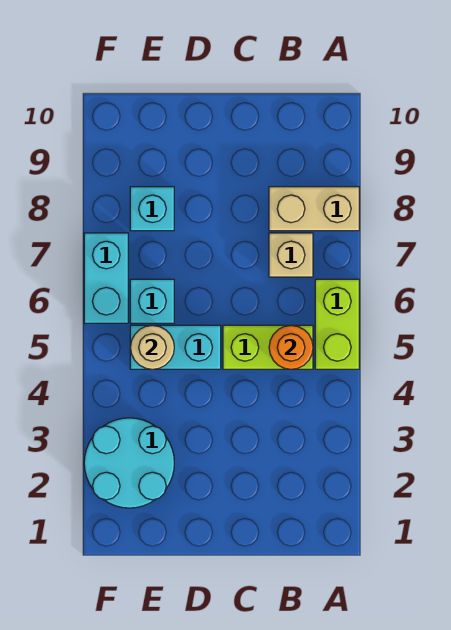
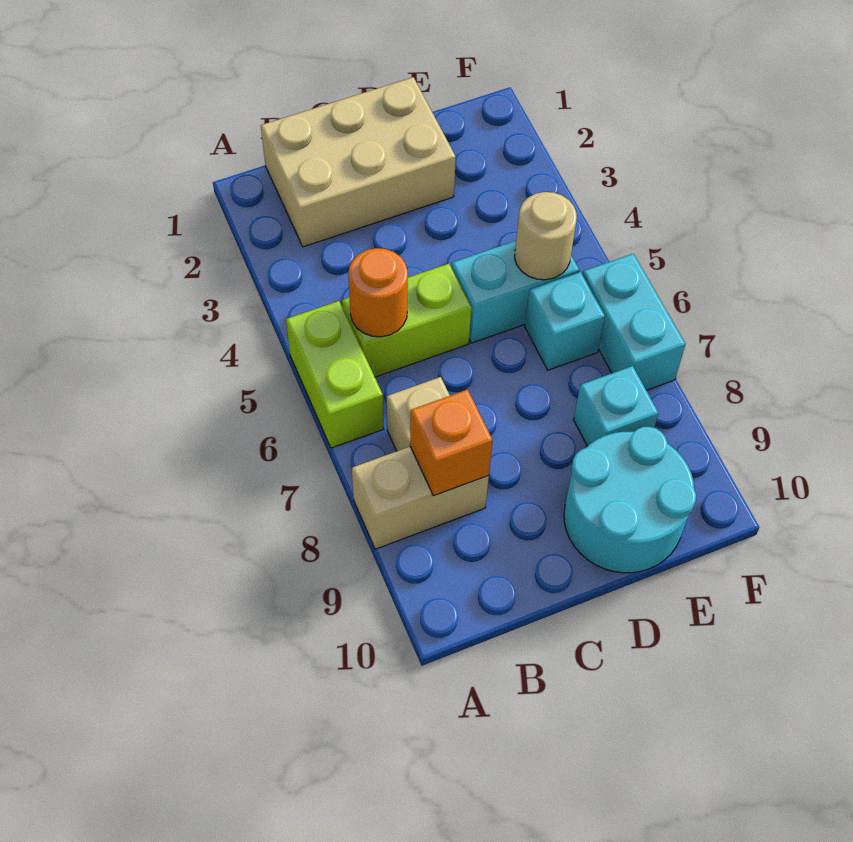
none -> tan brick B1:D2 level 1
none -> orange brick B8 level 2
cyan round brick E2:F3 level 1 -> cyan round brick D9:E10 level 1

